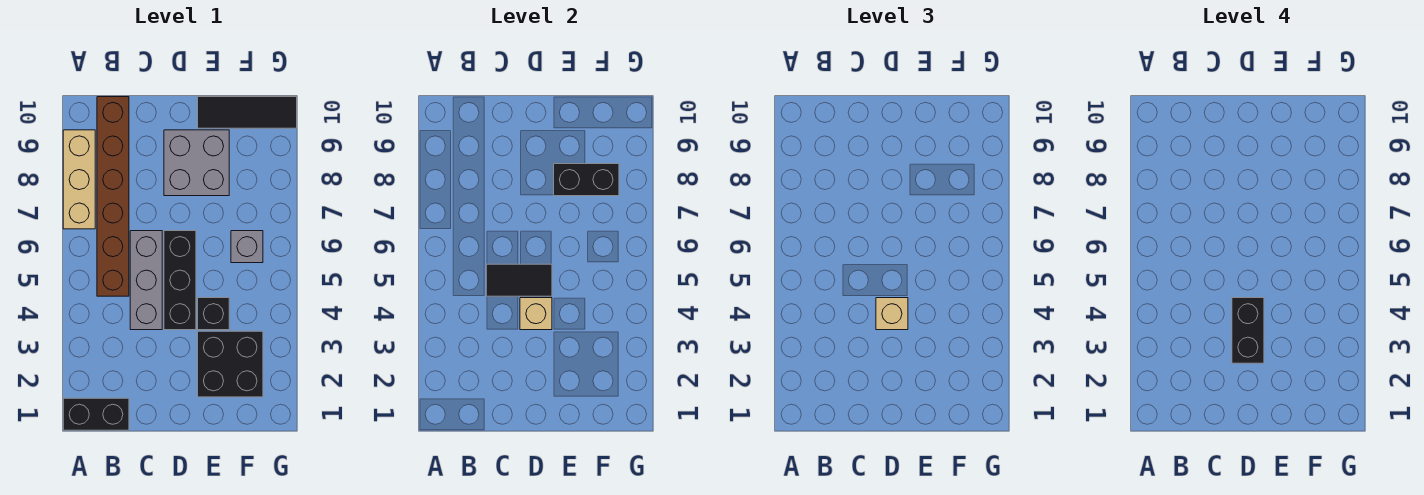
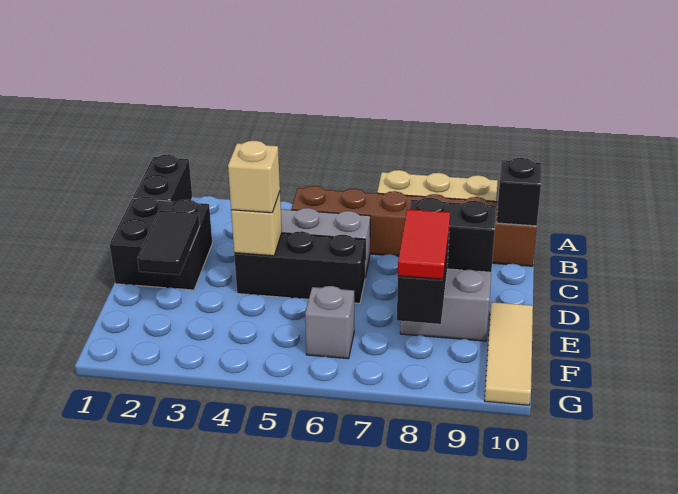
black tile C5:D5 level 2 -> black tile D2:E2 level 2
black brick D3:D4 level 4 -> black brick D8:D9 level 2
black brick E2:F3 level 1 -> black brick C1:D2 level 1
black brick E4 level 1 -> black brick B10 level 2
none -> red tile E8:F8 level 3
black tile E10:G10 level 1 -> tan tile E10:G10 level 1

